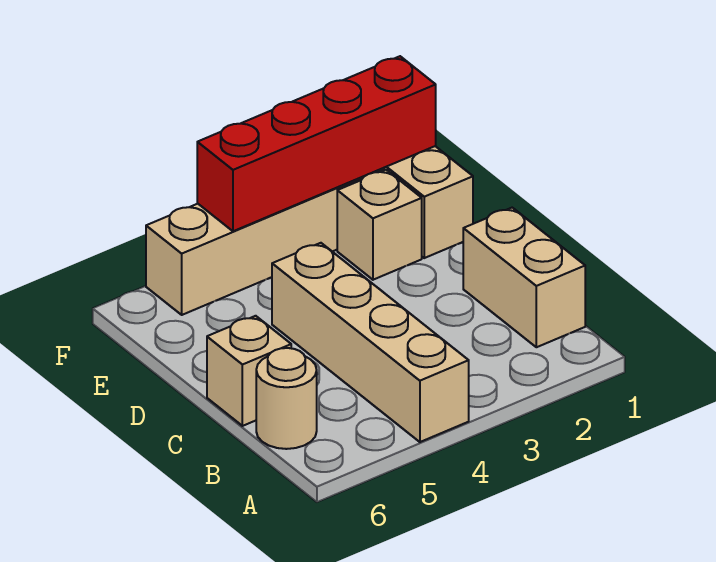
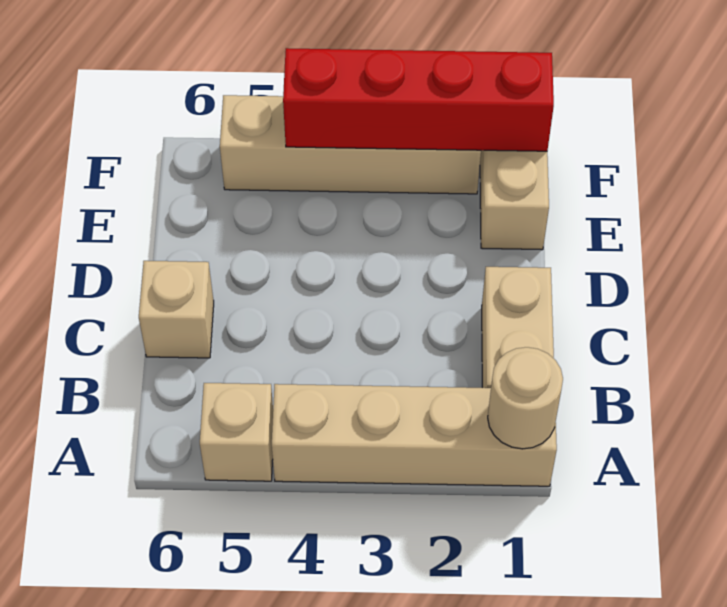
tan brick A4:D4 level 1 -> tan brick A1:A4 level 1
tan round brick B6 level 1 -> tan round brick A1 level 2
tan brick E2 level 1 -> tan brick A5 level 1

